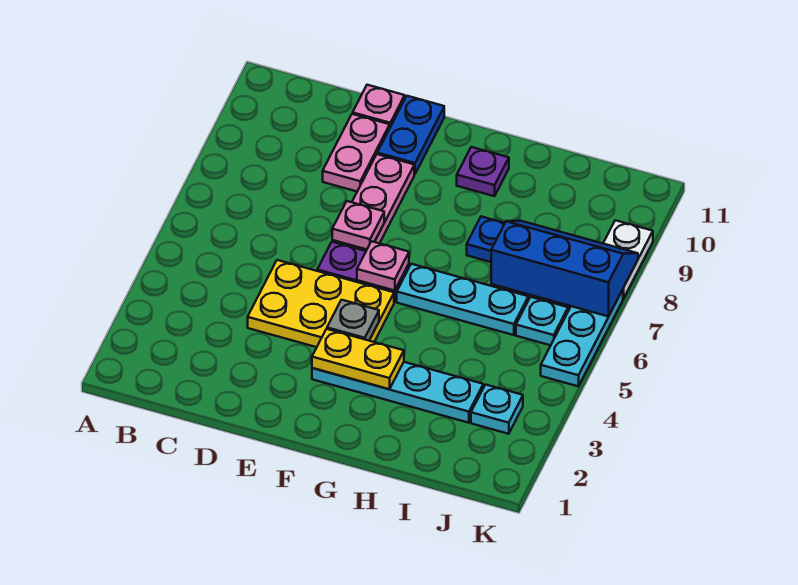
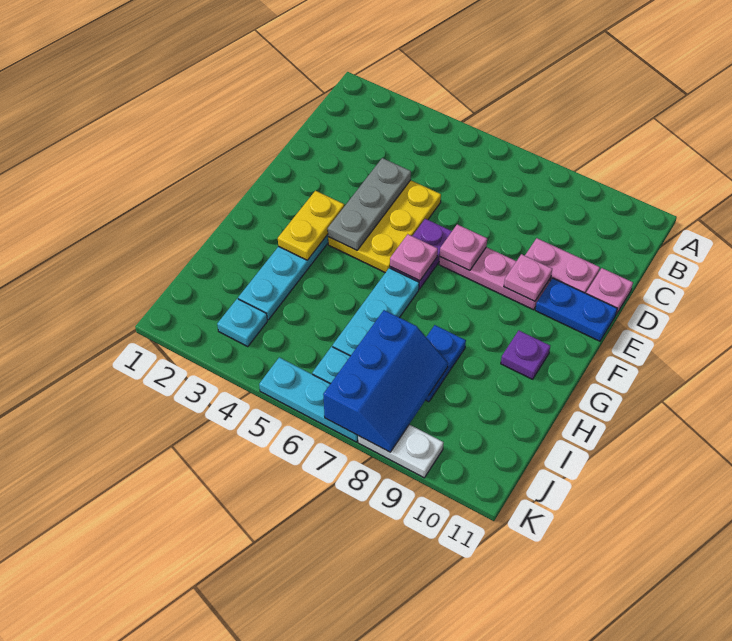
none -> pink plate E9 level 2
grey plate F4 level 2 -> grey plate D4:F4 level 2

